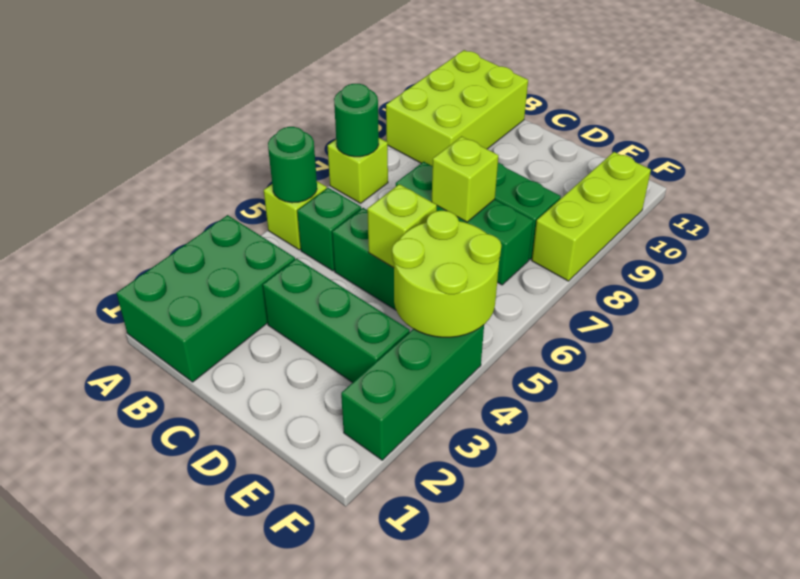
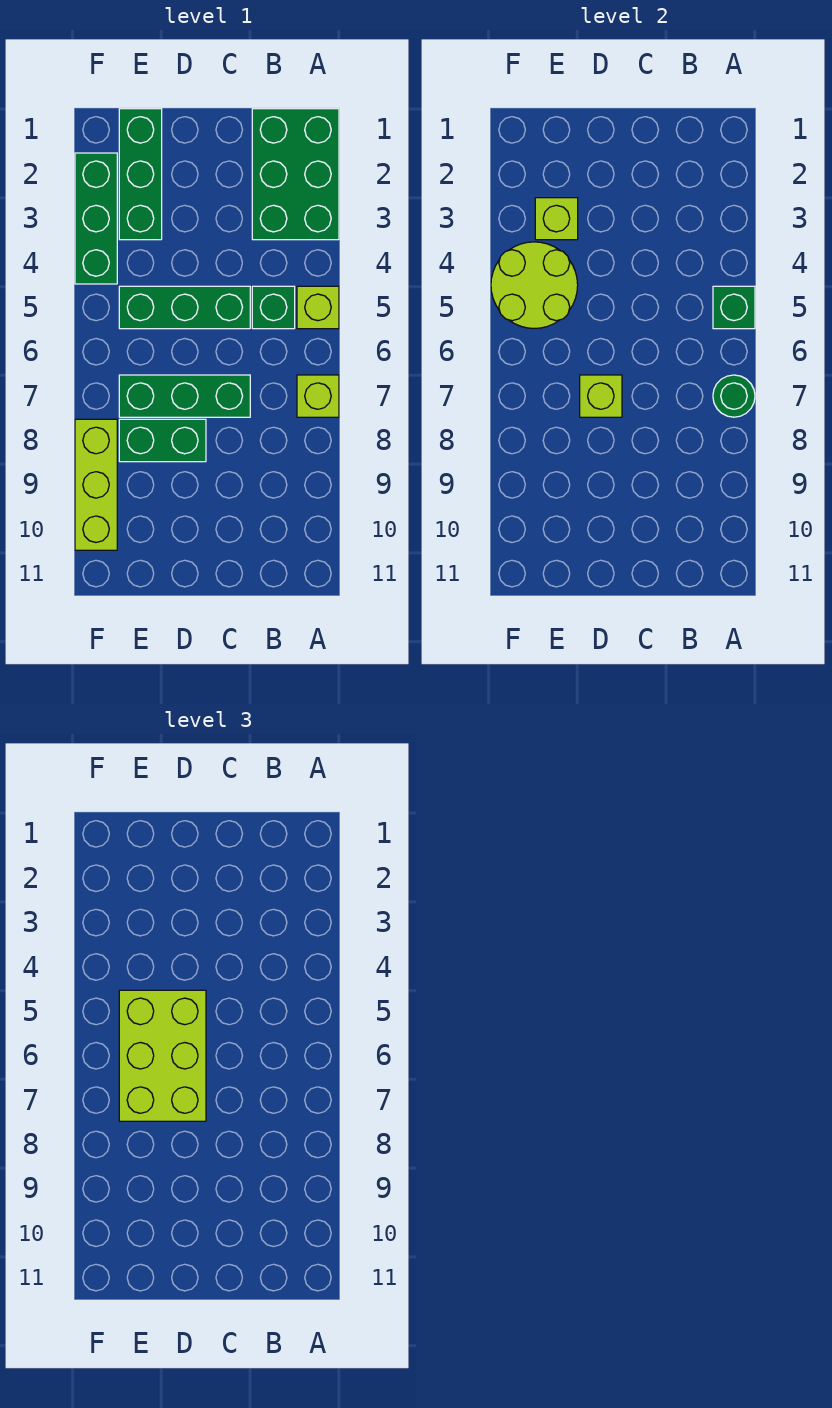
green round brick A5 level 2 -> green brick A5 level 2
lime brick A9:B11 level 1 -> lime brick D5:E7 level 3
green brick C3:E3 level 1 -> green brick E1:E3 level 1
lime brick D5 level 2 -> lime brick E3 level 2

